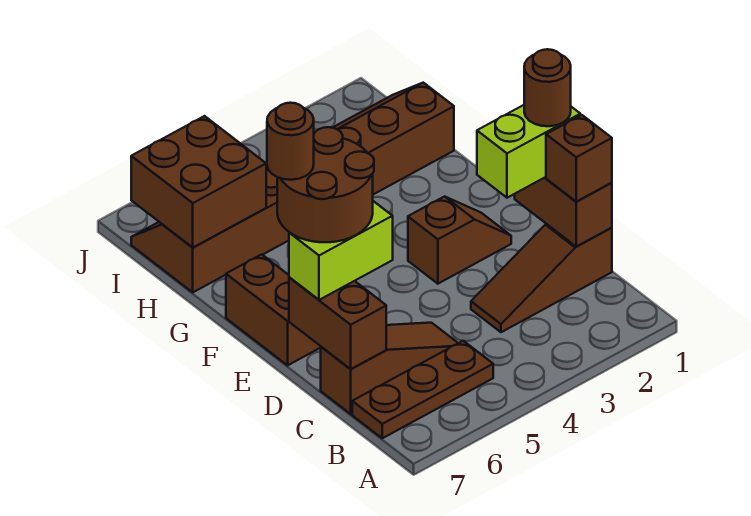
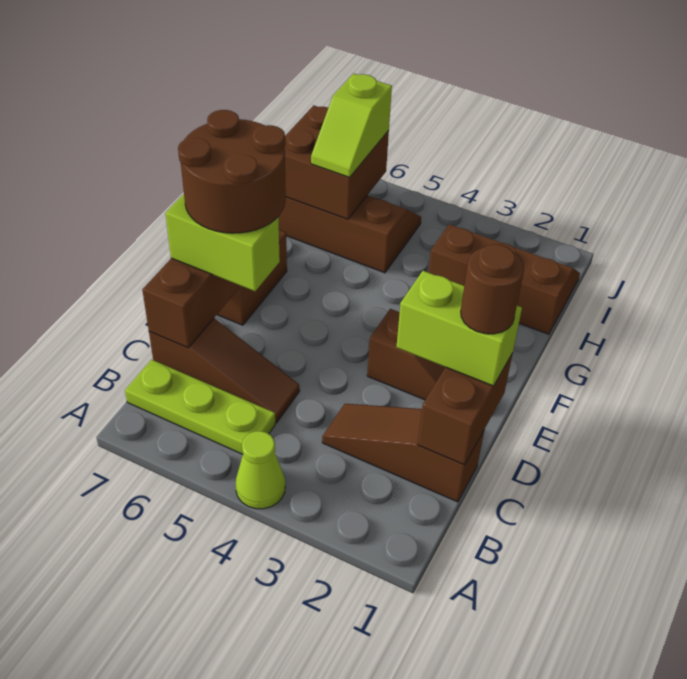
none -> lime cone A4 level 1
brown plate B5:B7 level 1 -> lime plate B5:B7 level 1
brown brick C1 level 3 -> none
brown round brick E7 level 5 -> none
none -> lime slope H6:I6 level 3 top I

